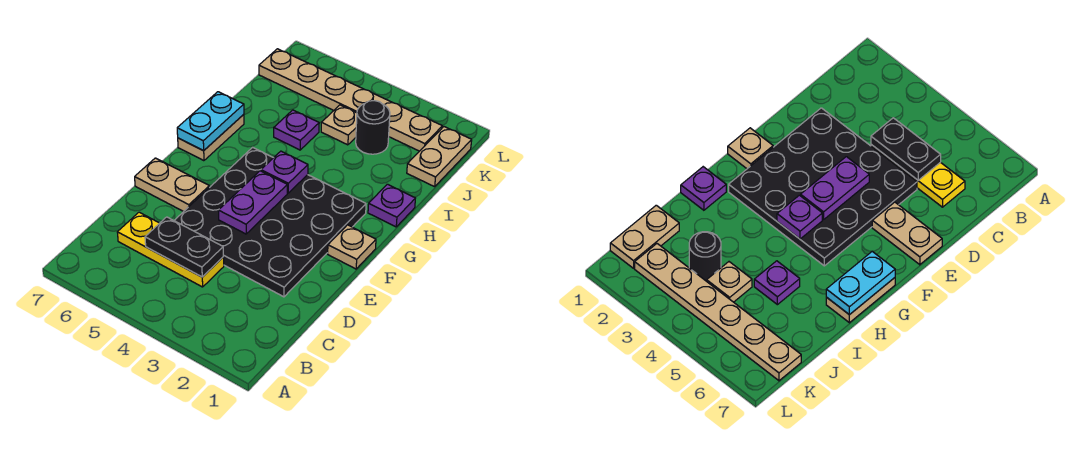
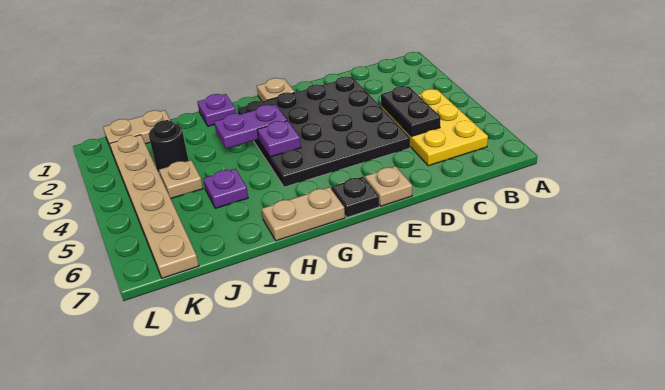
yellow plate C4:C6 level 1 -> yellow plate B4:C6 level 1
purple plate E4:F4 level 2 -> purple plate G3:H3 level 2
tan plate E6:E7 level 1 -> tan plate E7 level 1
none -> black plate F7 level 1
cyan plate G7:H7 level 2 -> none

